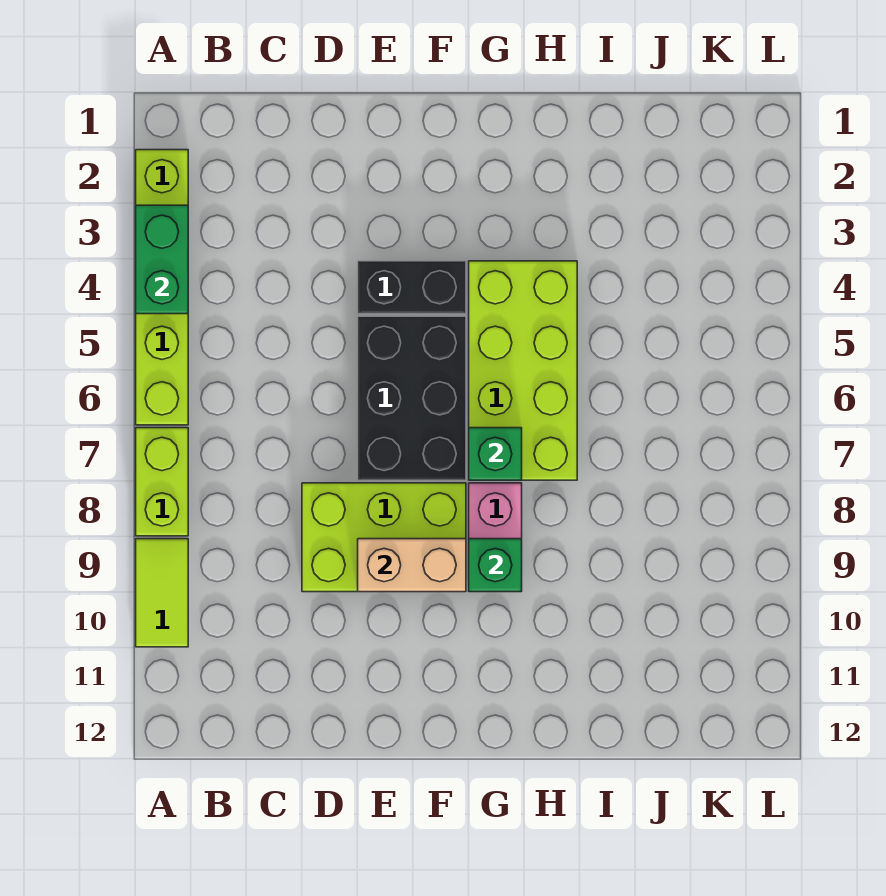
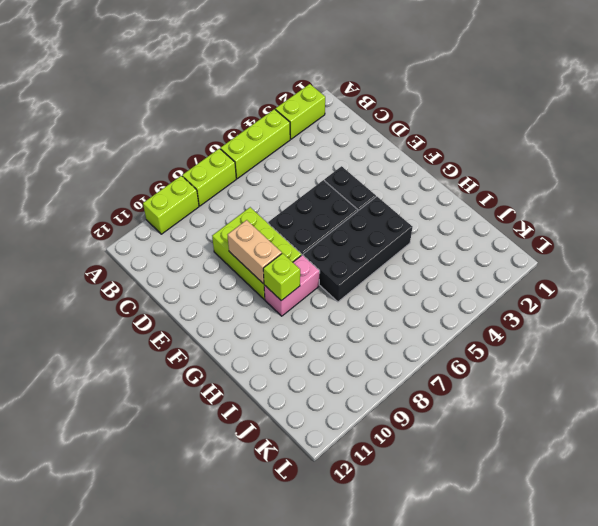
green brick A3:A4 level 2 -> none
lime tile A9:A10 level 1 -> lime brick A9:A10 level 1
lime brick G4:H7 level 1 -> black brick G4:H7 level 1
green brick G7 level 2 -> none
green brick G9 level 2 -> lime brick G9 level 2

